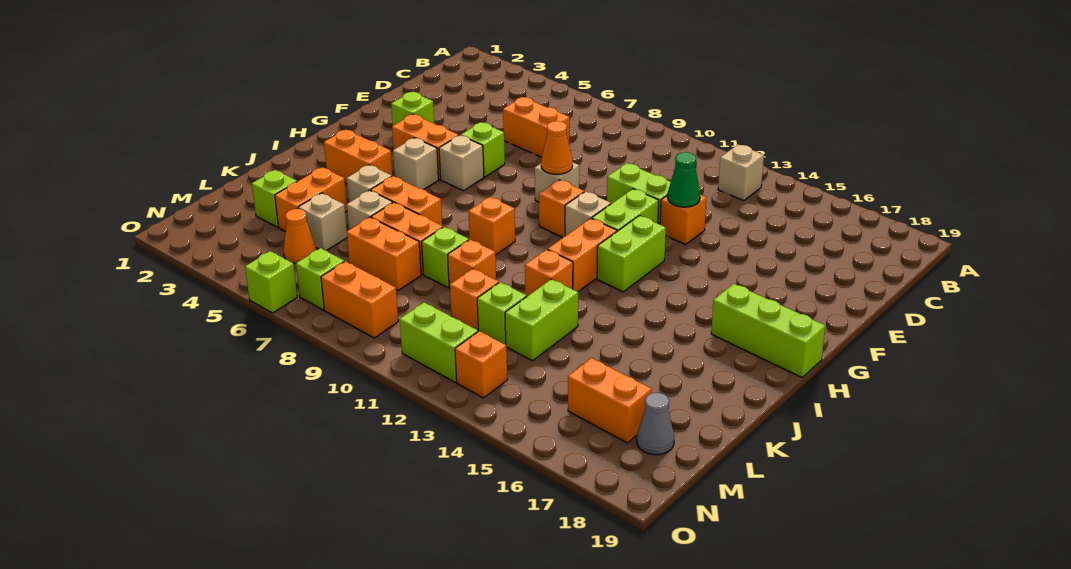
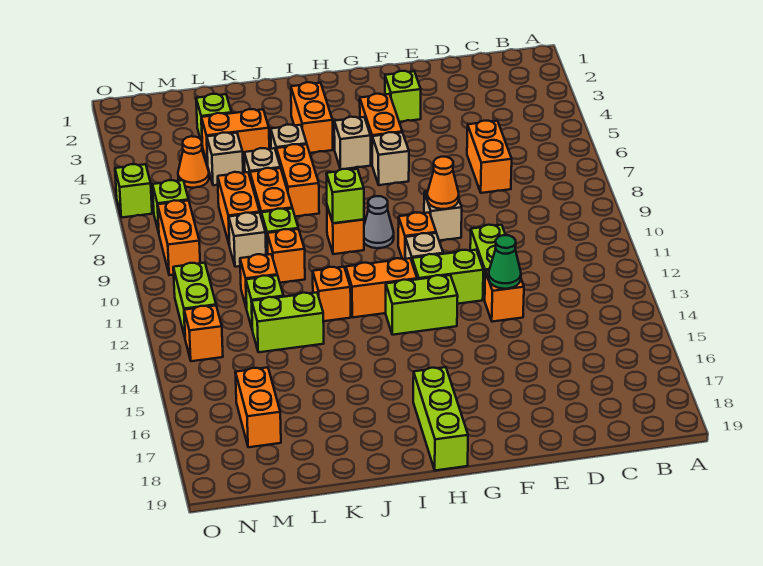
tan brick B13 level 1 -> tan brick L9 level 1
lime brick F6 level 1 -> lime brick I9 level 2
grey cone M18 level 1 -> grey cone H9 level 1

